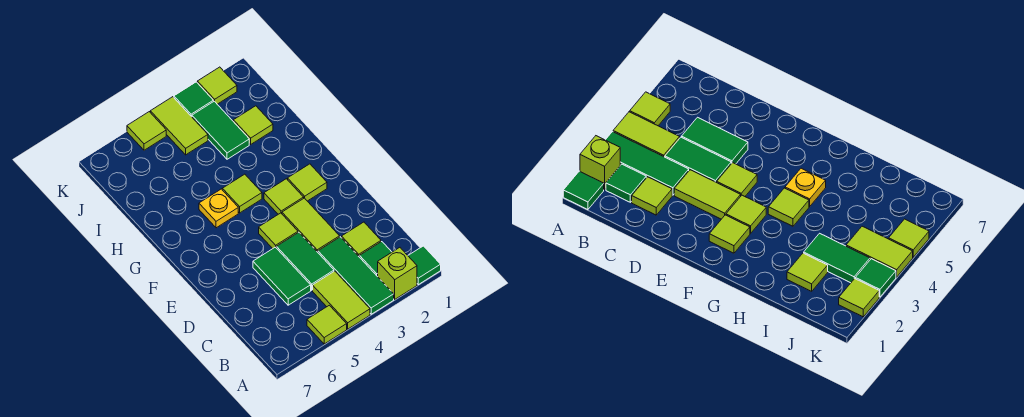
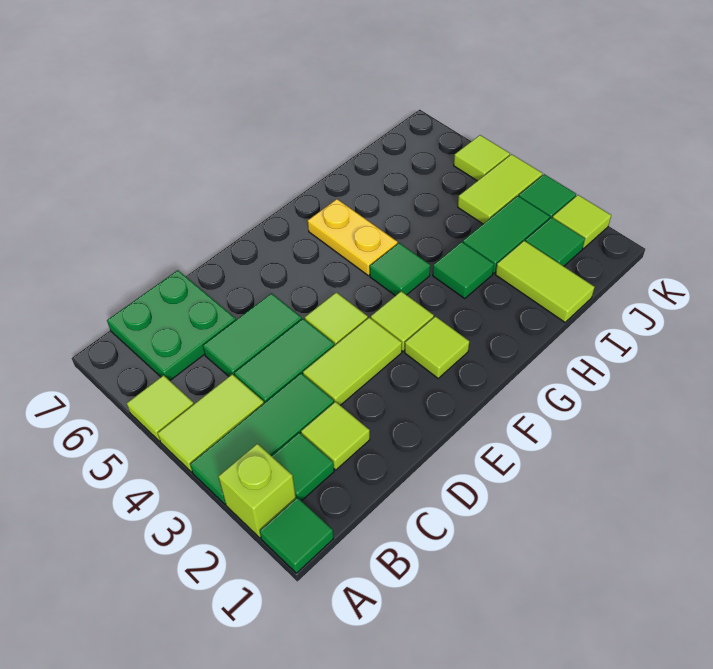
none -> green plate B6:C7 level 1
lime tile G4 level 1 -> green tile G4 level 1
yellow plate G5 level 1 -> yellow plate G5:G6 level 1
none -> green tile H3 level 1
lime tile I2 level 1 -> lime tile I1:I2 level 1
none -> green tile J2 level 1

